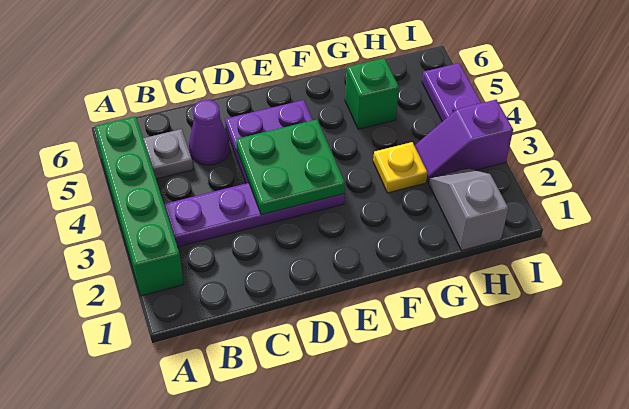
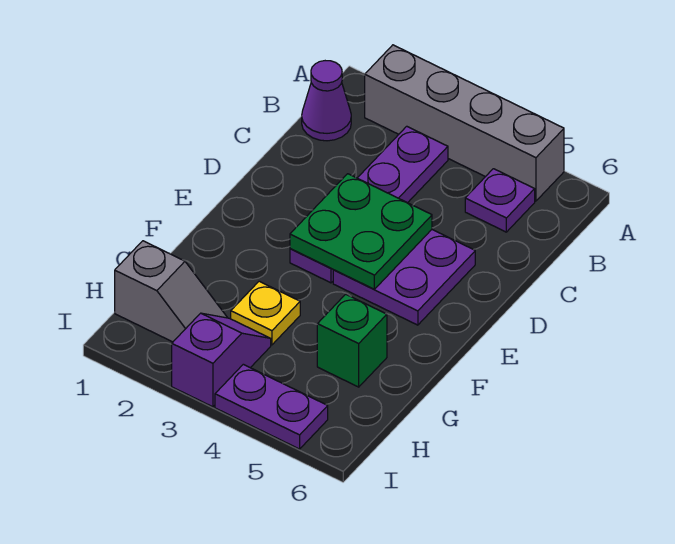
green brick A2:A5 level 1 -> grey brick A2:A5 level 1
grey plate B5 level 1 -> purple plate B5 level 1
purple cone C5 level 1 -> purple cone B1 level 1

